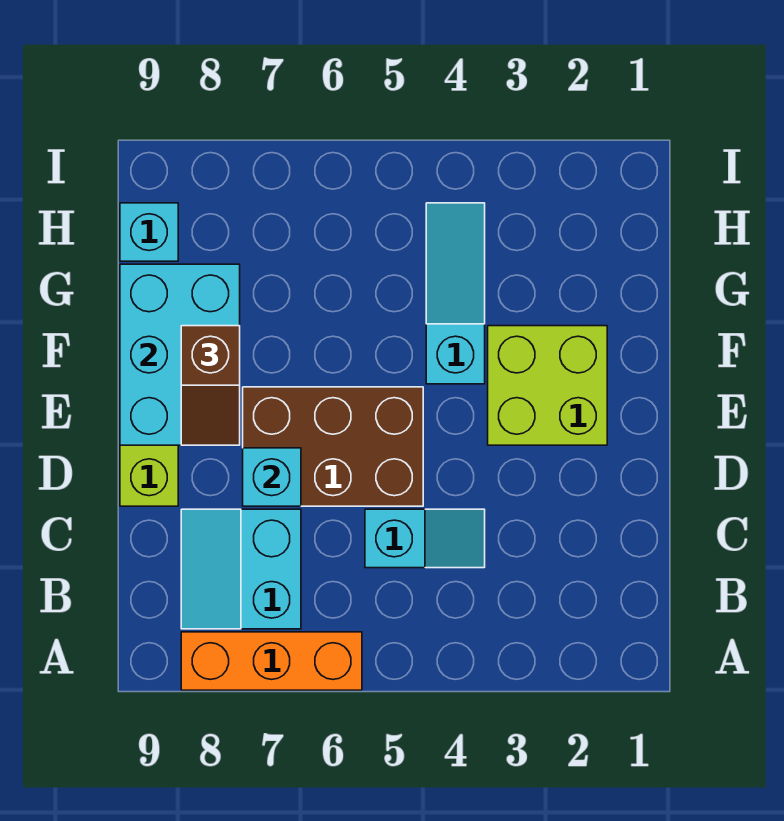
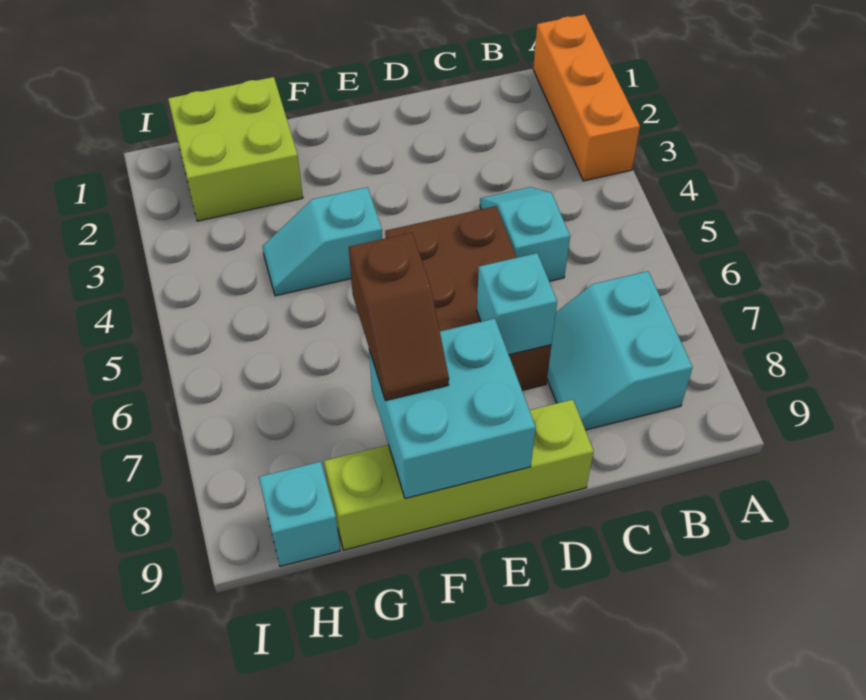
orange brick A6:A8 level 1 -> orange brick A1:A3 level 1
cyan slope B7:C8 level 1 top 7 -> cyan slope B7:C8 level 1 top B
lime brick E2:F3 level 1 -> lime brick G1:H2 level 1
cyan brick E8:G9 level 2 -> cyan brick E8:F9 level 2
brown slope E8:F8 level 3 top F -> brown slope F7:F8 level 3 top 7
cyan slope F4:H4 level 1 top F -> cyan slope F4:G4 level 1 top F

